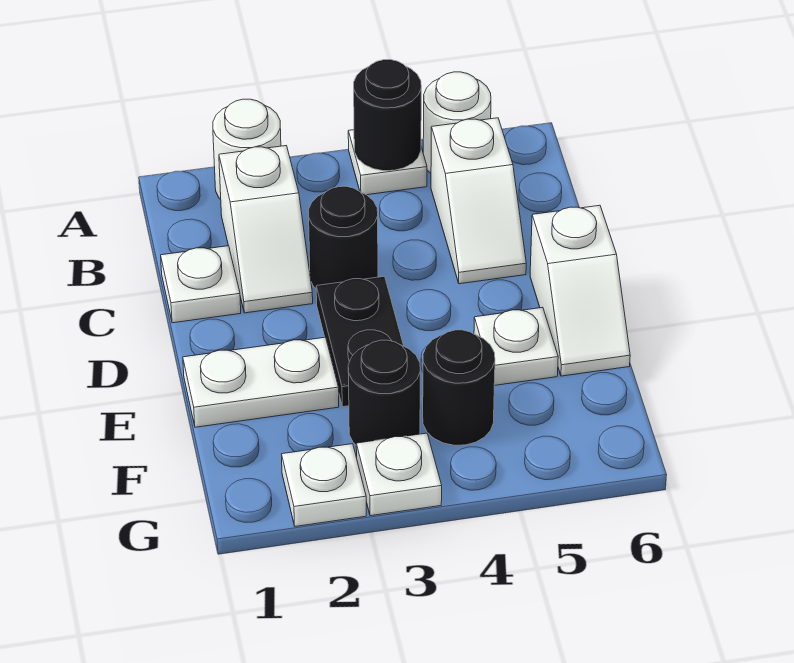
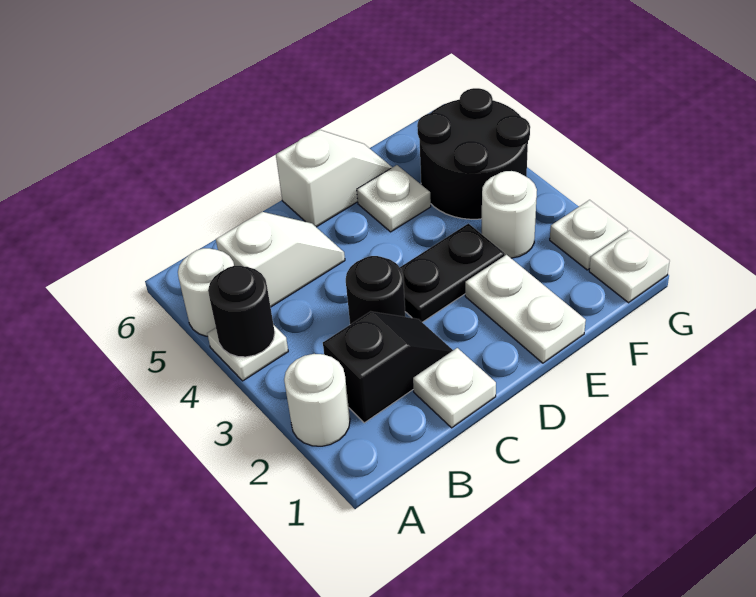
white slope B2:C2 level 1 top B -> black slope B2:C2 level 1 top B
black round brick F3 level 1 -> white round brick F3 level 1
black round brick F4 level 1 -> black round brick F4:G5 level 1
white plate G3 level 1 -> white plate G1 level 1

